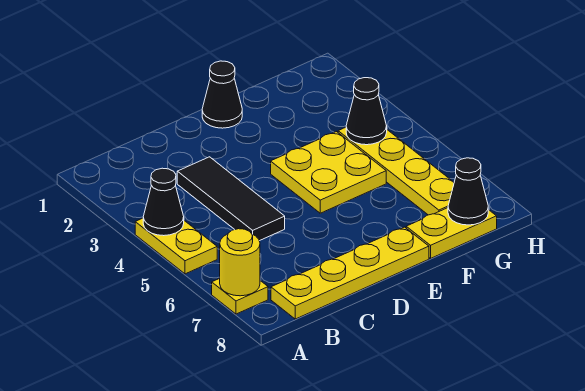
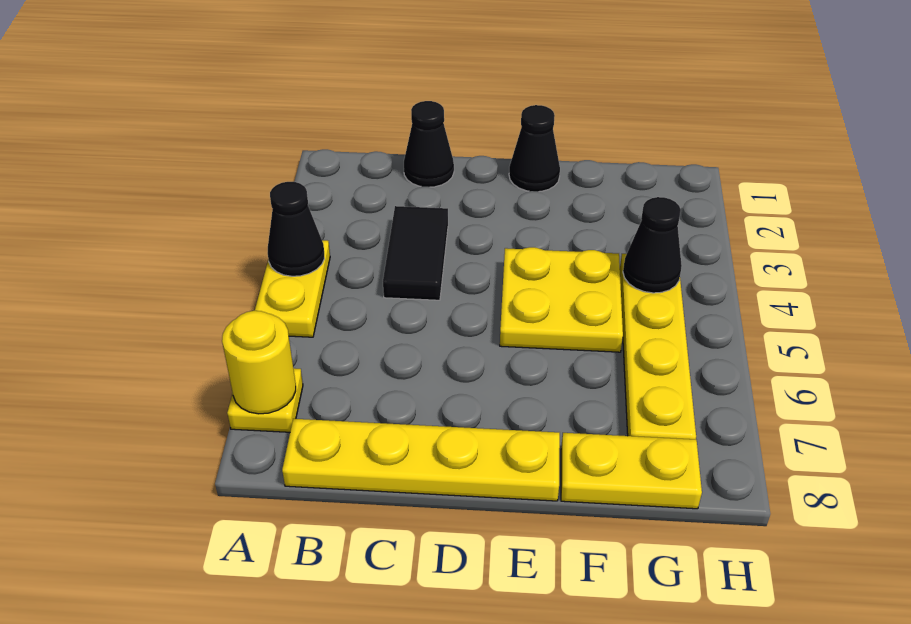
black tile C3:C5 level 1 -> black tile C3:C4 level 1
black cone G8 level 2 -> black cone C1 level 1

